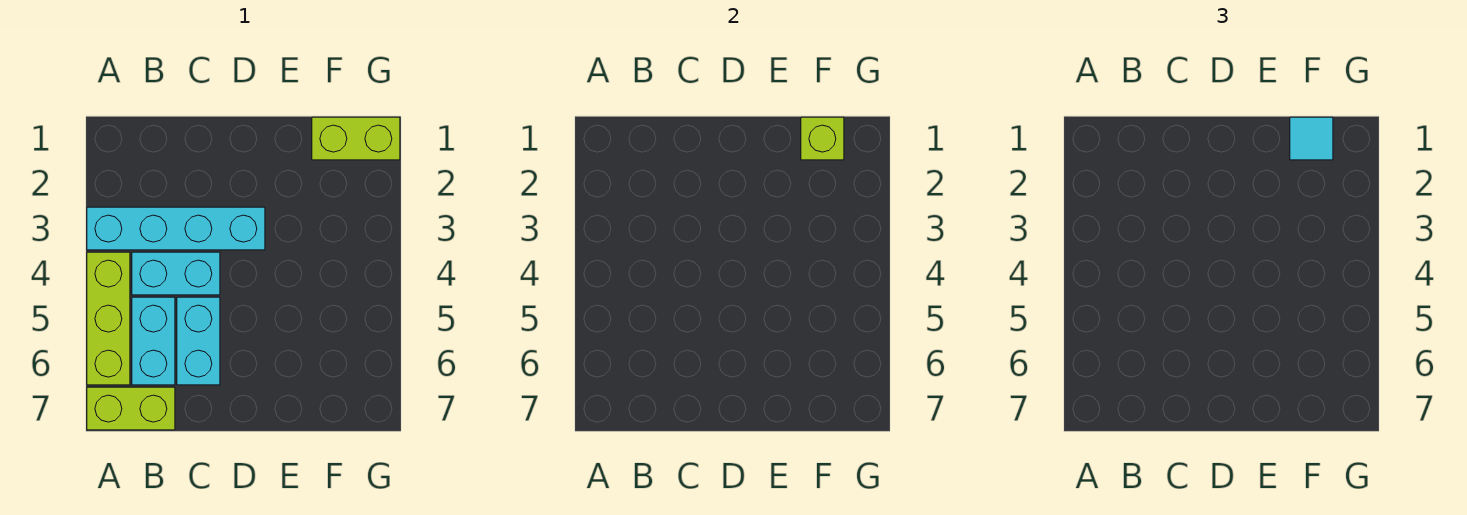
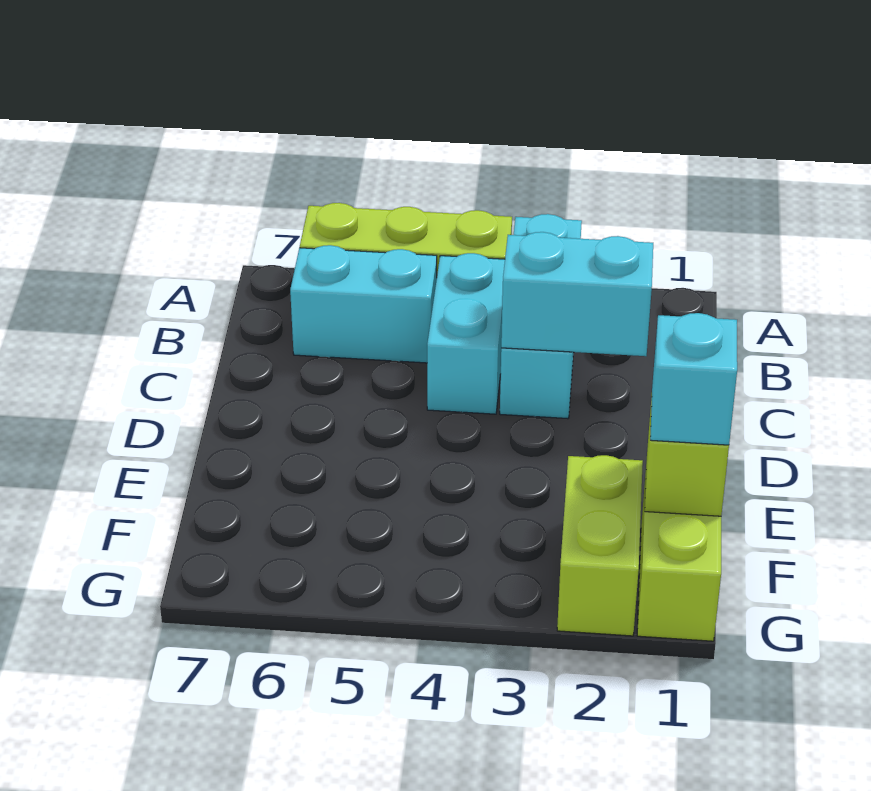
cyan brick A3:D3 level 1 -> cyan brick A3:C3 level 1
lime brick A7:B7 level 1 -> lime brick F2:G2 level 1
cyan brick C5:C6 level 1 -> cyan brick C2:C3 level 2
cyan tile F1 level 3 -> cyan brick F1 level 3

